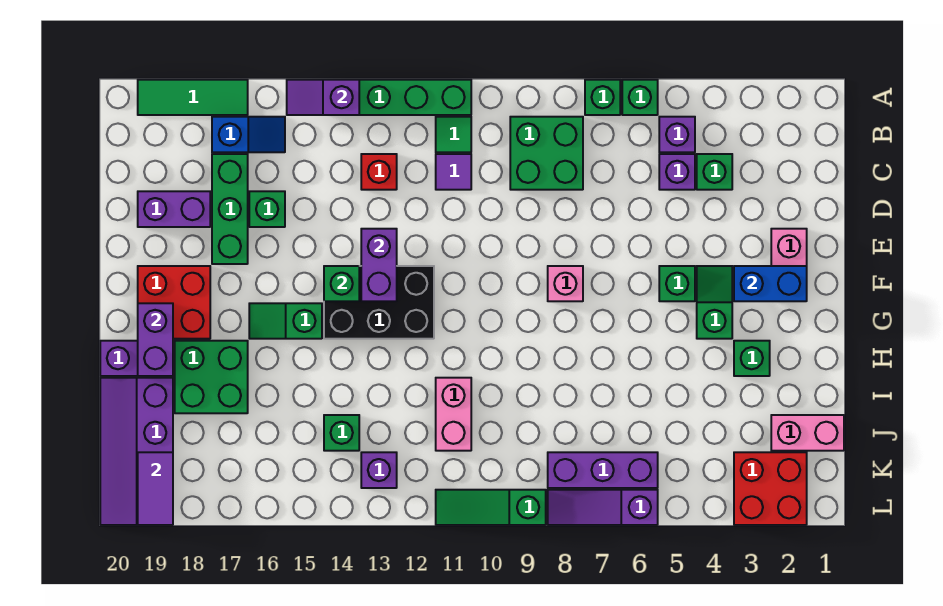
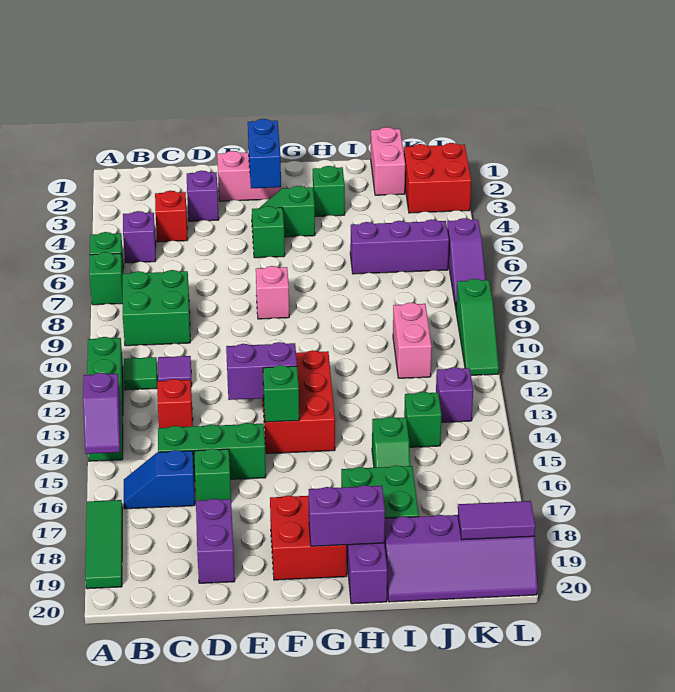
blue slope B16:B17 level 1 top 17 -> blue slope B16:C16 level 1 top C
green brick C4 level 1 -> red brick C4 level 1
purple brick C5 level 1 -> purple brick D3 level 1
green brick C17:E17 level 1 -> green brick C15:E15 level 1
black brick F12:G14 level 1 -> red brick F12:G14 level 1
green slope G15:G16 level 1 top 15 -> green slope I15:I16 level 1 top 15
pink brick I11:J11 level 1 -> pink brick J10:J11 level 1
purple brick K6:K8 level 1 -> purple brick I6:K6 level 1

